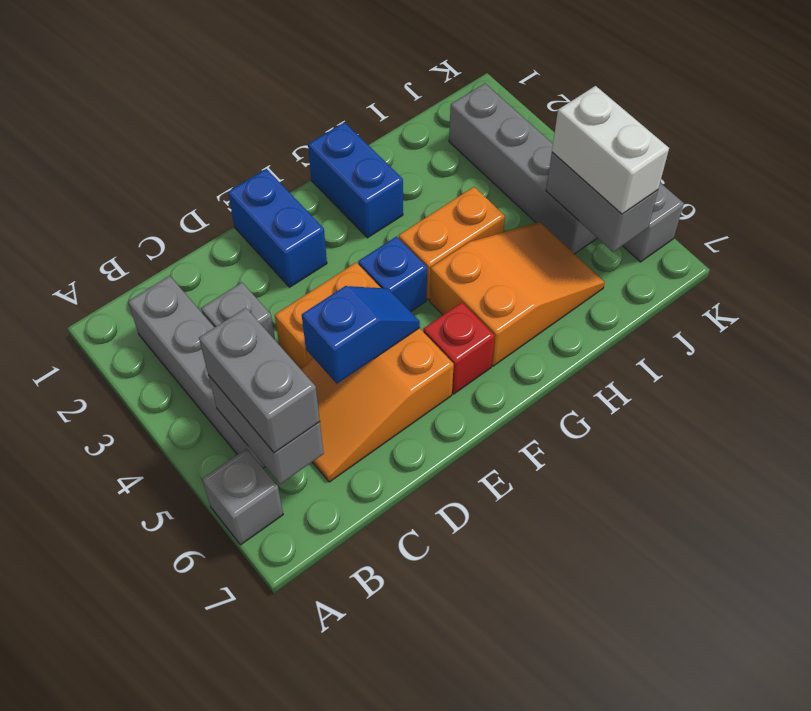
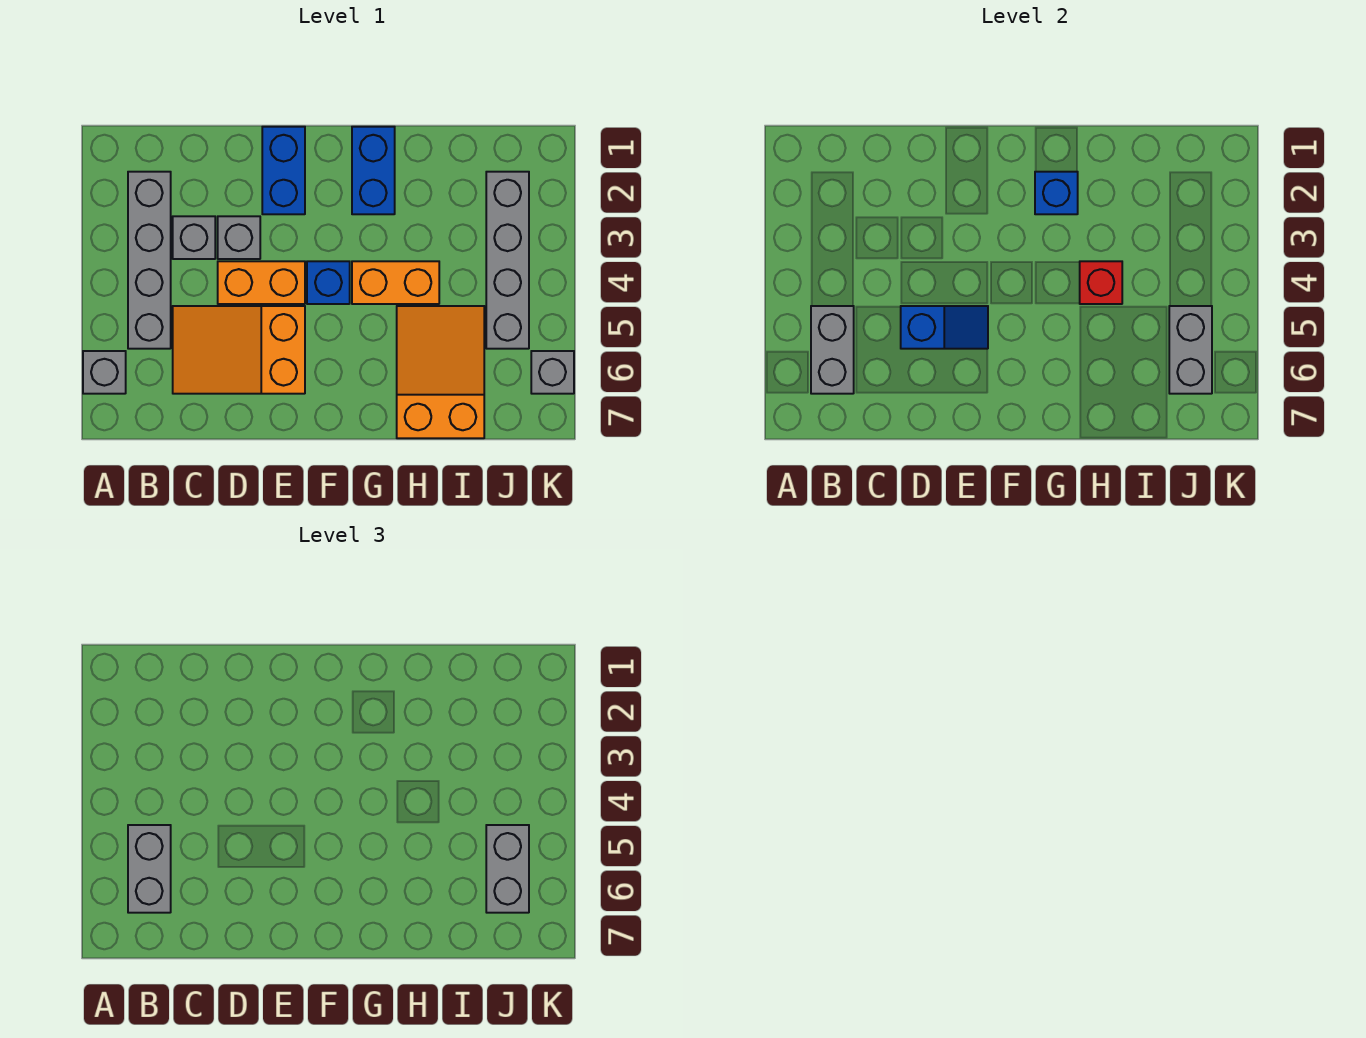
none -> grey brick D3 level 1
red brick F6 level 1 -> red brick H4 level 2
none -> blue brick G2 level 2
orange slope G5:I6 level 1 top G -> orange slope H5:I7 level 1 top 7
white brick J5:J6 level 3 -> grey brick J5:J6 level 3

